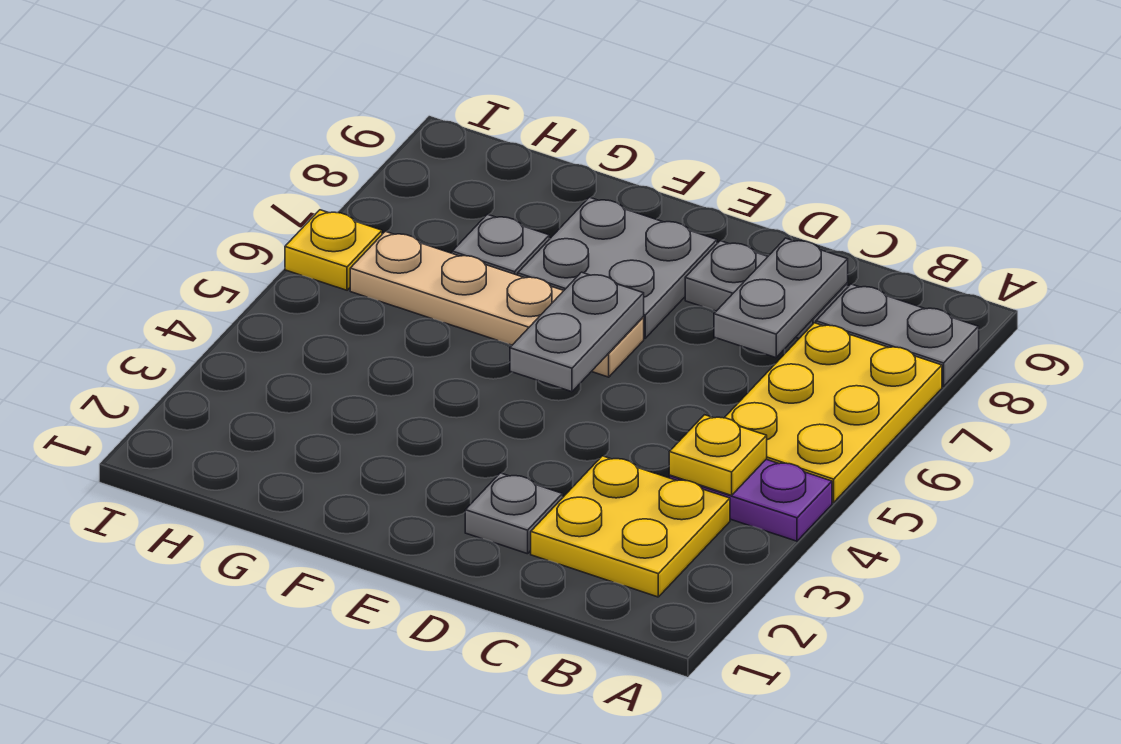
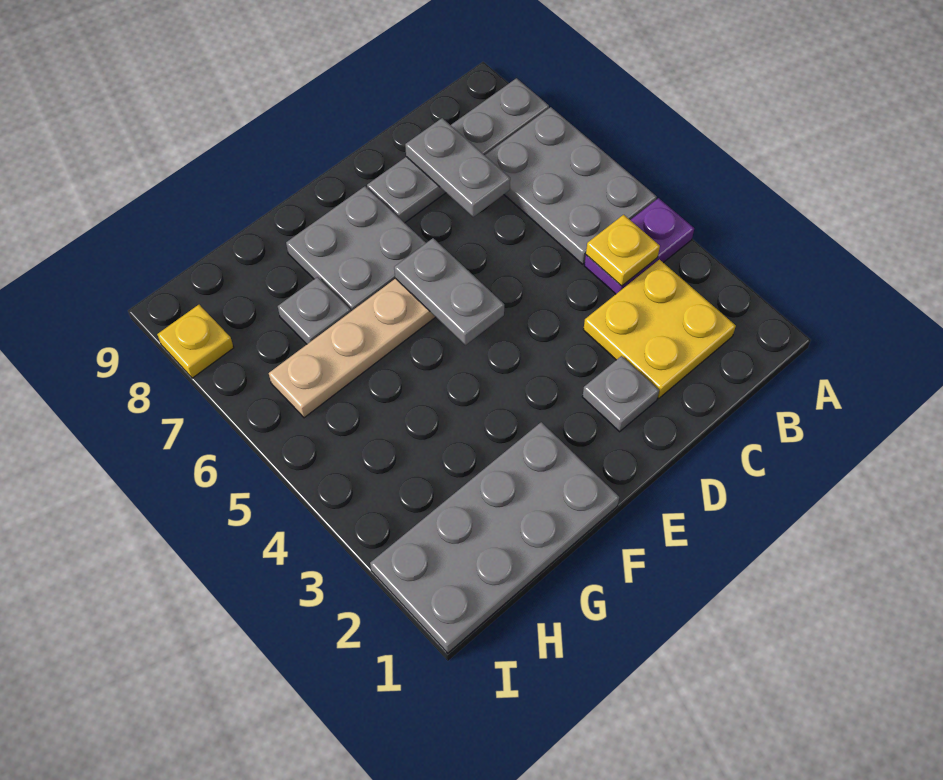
yellow plate A5:B7 level 1 -> grey plate A5:B7 level 1
none -> grey plate F1:I2 level 1
yellow plate I6 level 1 -> yellow plate I8 level 1

